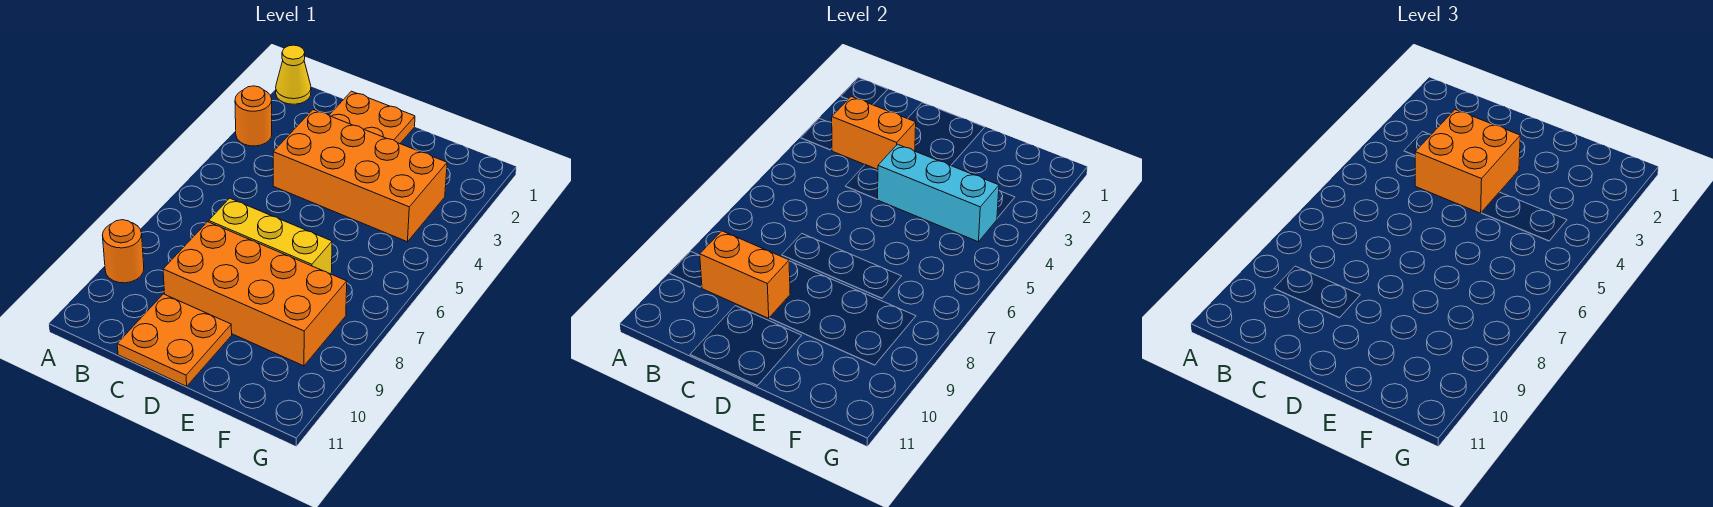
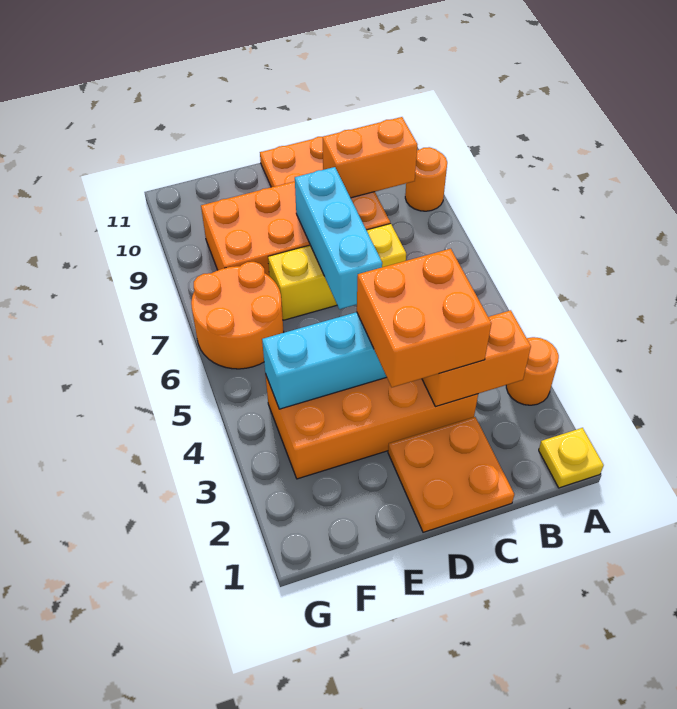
yellow cone A1 level 1 -> yellow plate A1 level 1
none -> cyan brick D6:D8 level 2
none -> orange round brick F6:G7 level 1

